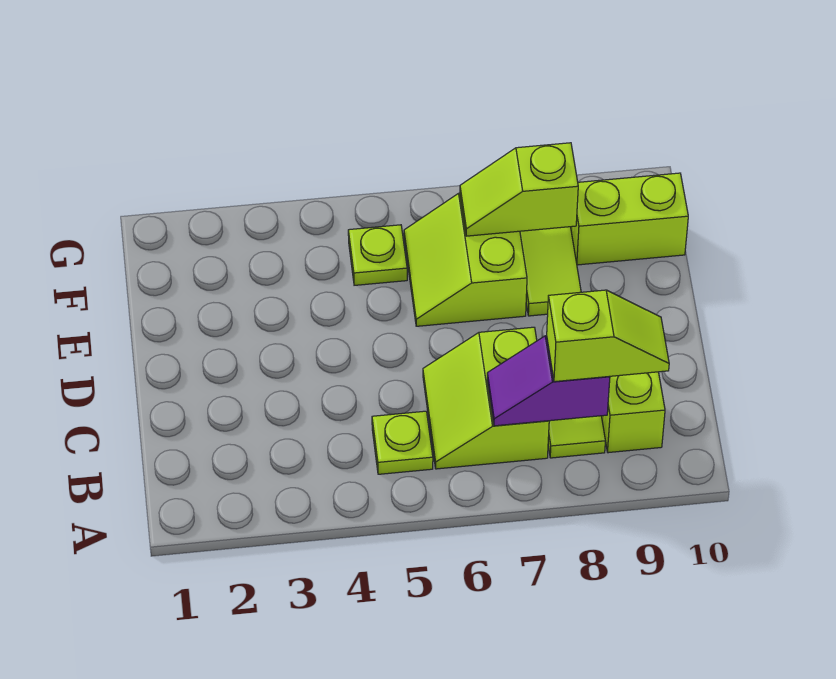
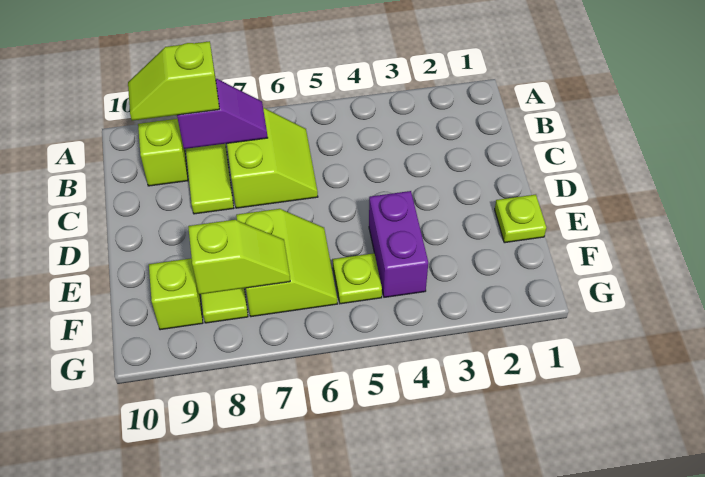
lime plate B5 level 1 -> lime plate E1 level 1
none -> purple brick E4:F4 level 1
lime brick F9:F10 level 1 -> lime brick F9 level 1

